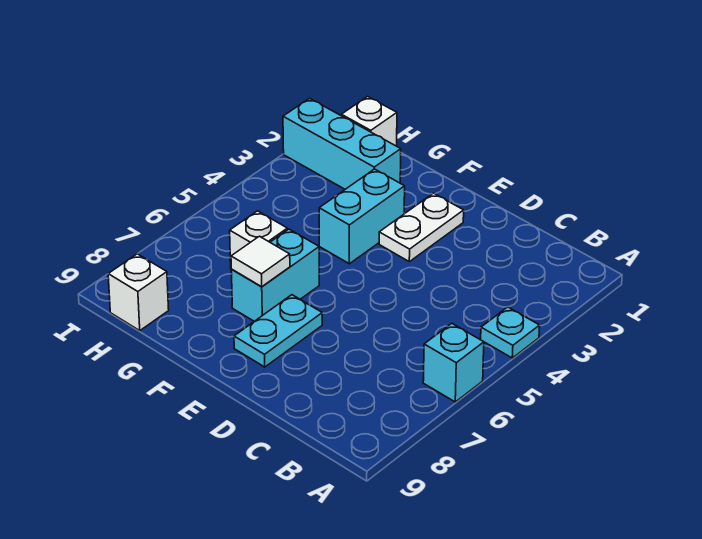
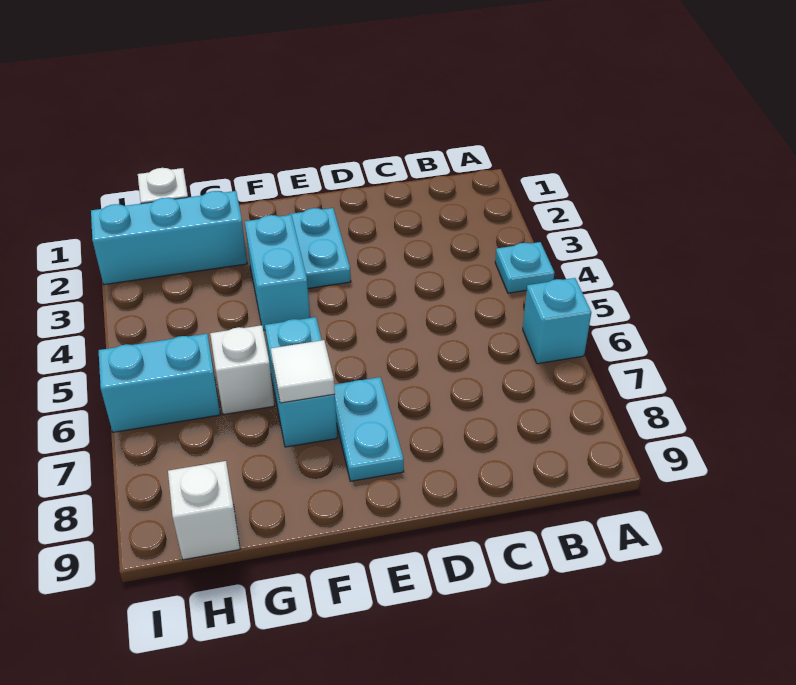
white plate E2:E3 level 1 -> cyan plate E2:E3 level 1
none -> cyan brick H6:I6 level 1

